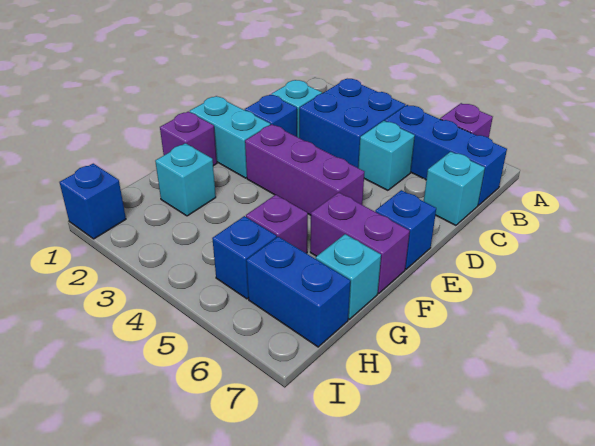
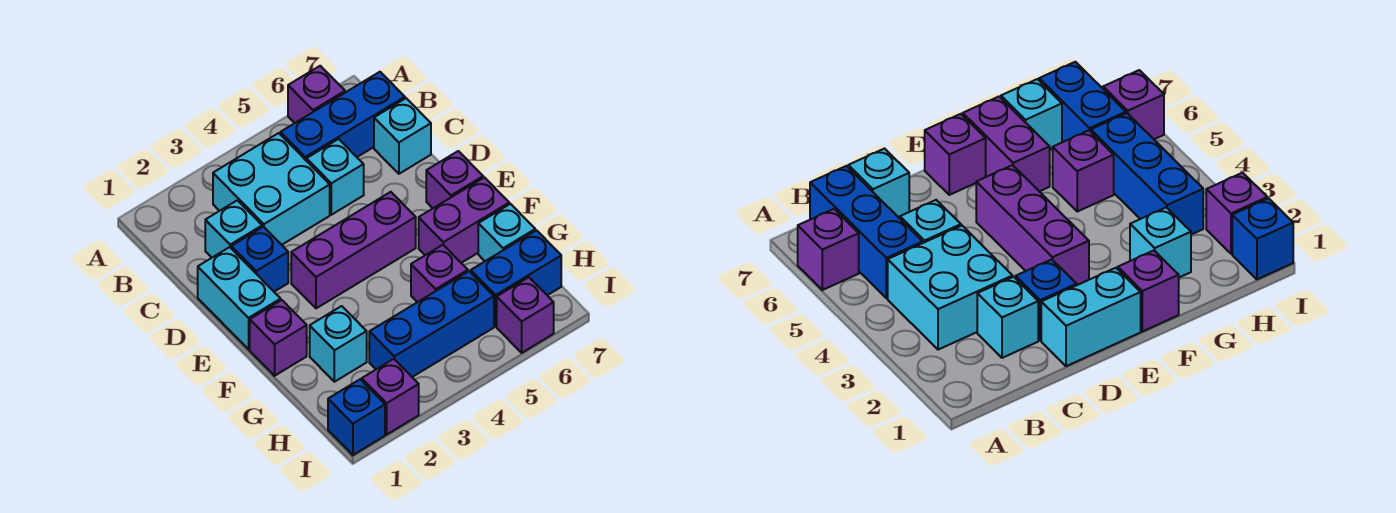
blue brick B3:C4 level 1 -> cyan brick B3:C4 level 1
cyan brick E1:E2 level 1 -> cyan brick D1:E1 level 1
blue brick E7 level 1 -> purple brick E7 level 1
blue brick H5 level 1 -> blue brick H3:H5 level 1
none -> purple brick I2 level 1
none -> purple brick I6 level 1

